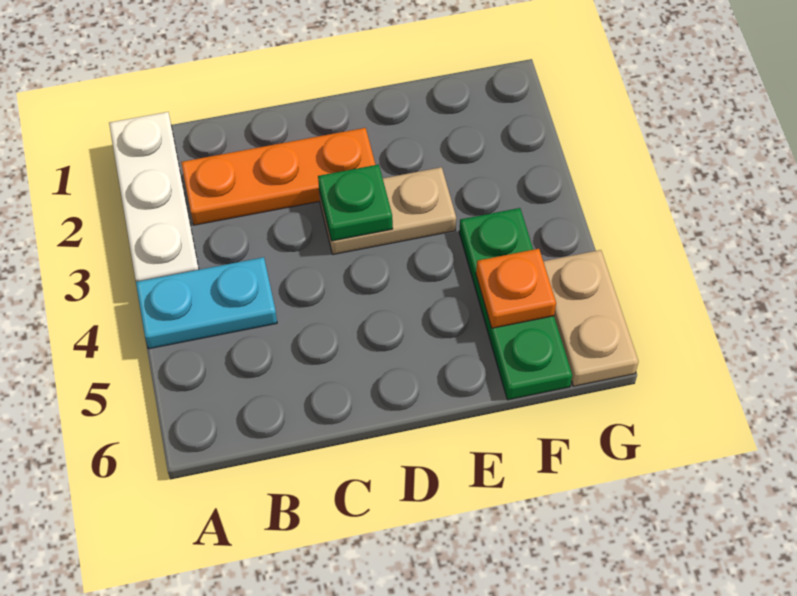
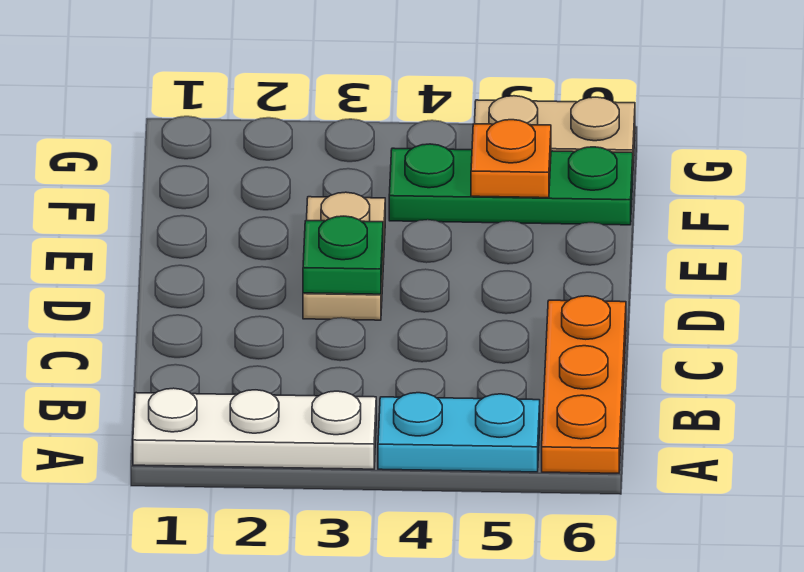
cyan plate A4:B4 level 1 -> cyan plate A4:A5 level 1
orange plate B2:D2 level 1 -> orange plate A6:C6 level 1

